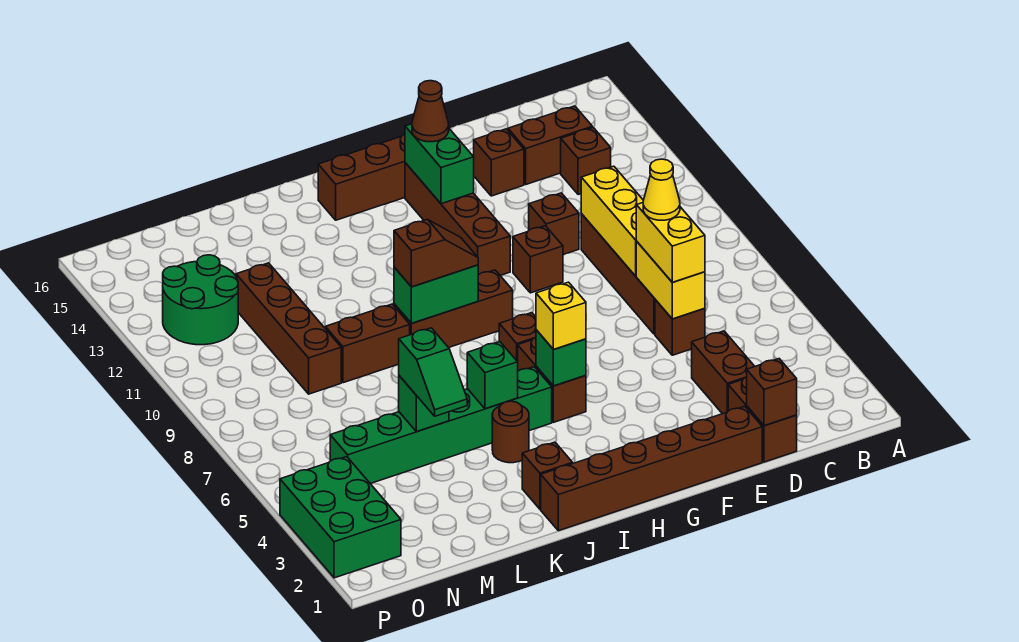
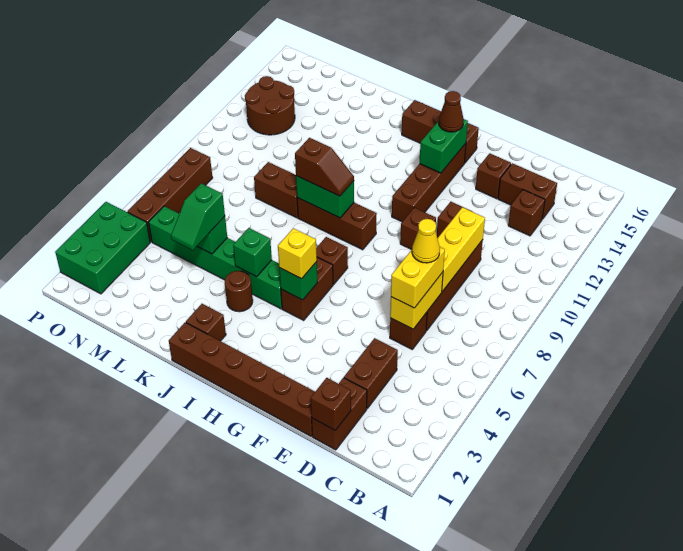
brown brick M9:M12 level 1 -> brown brick O5:O8 level 1
green round brick N12:O13 level 1 -> brown round brick N12:O13 level 1

